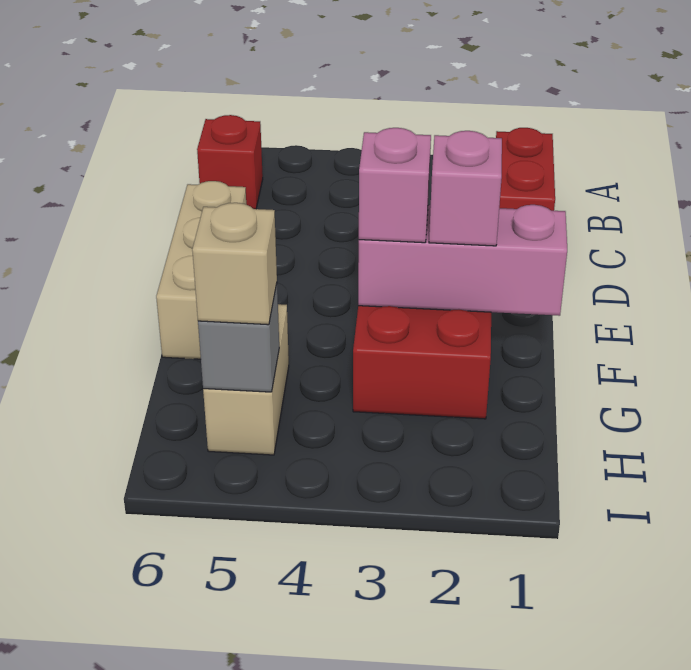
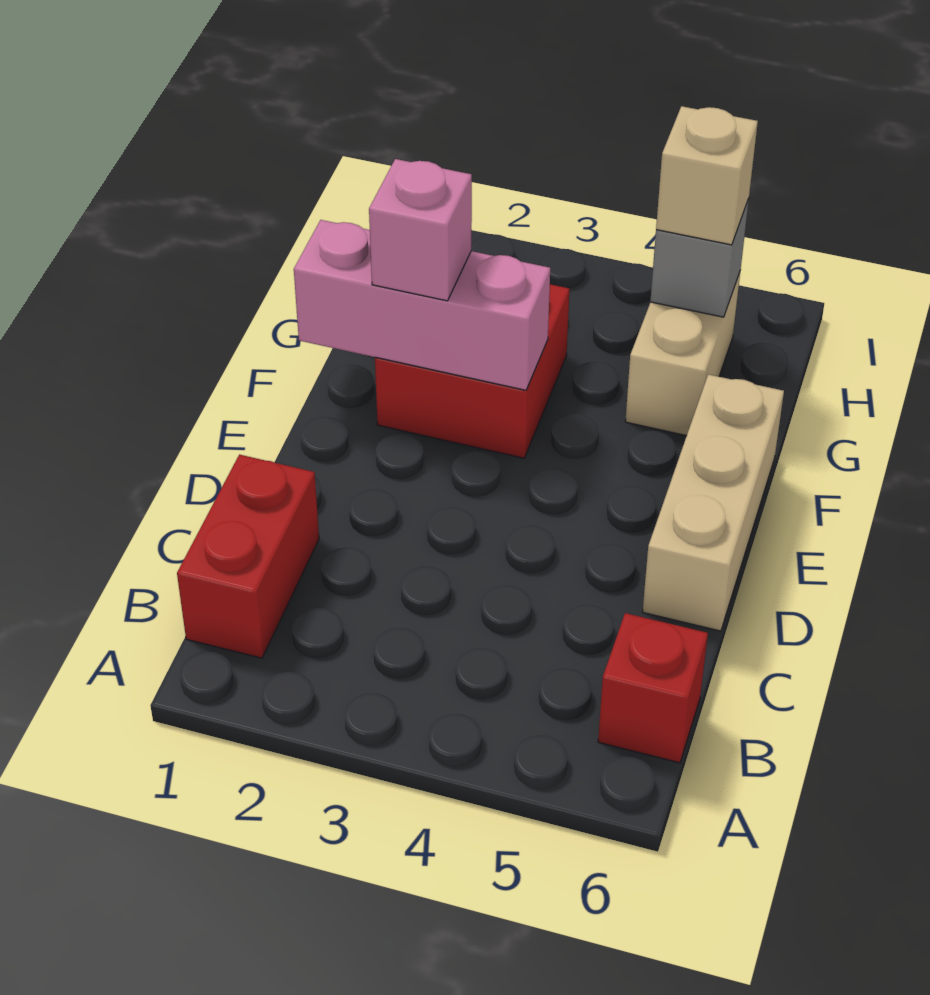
pink brick F3 level 3 -> none

